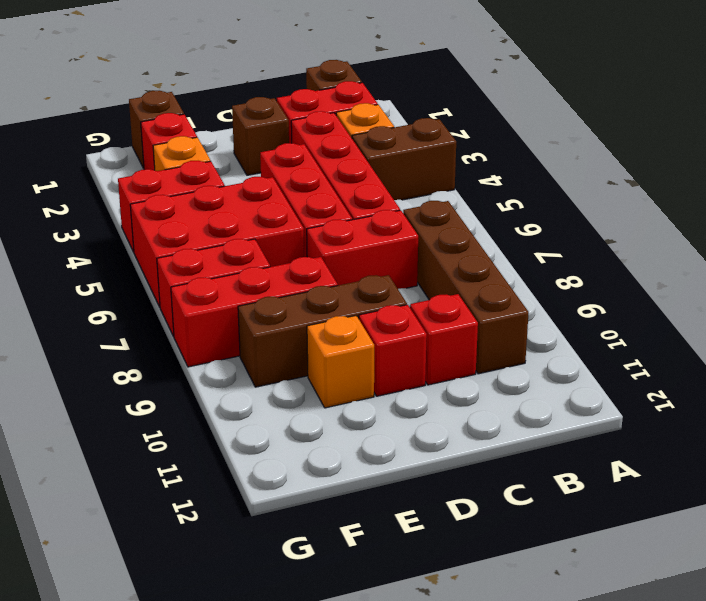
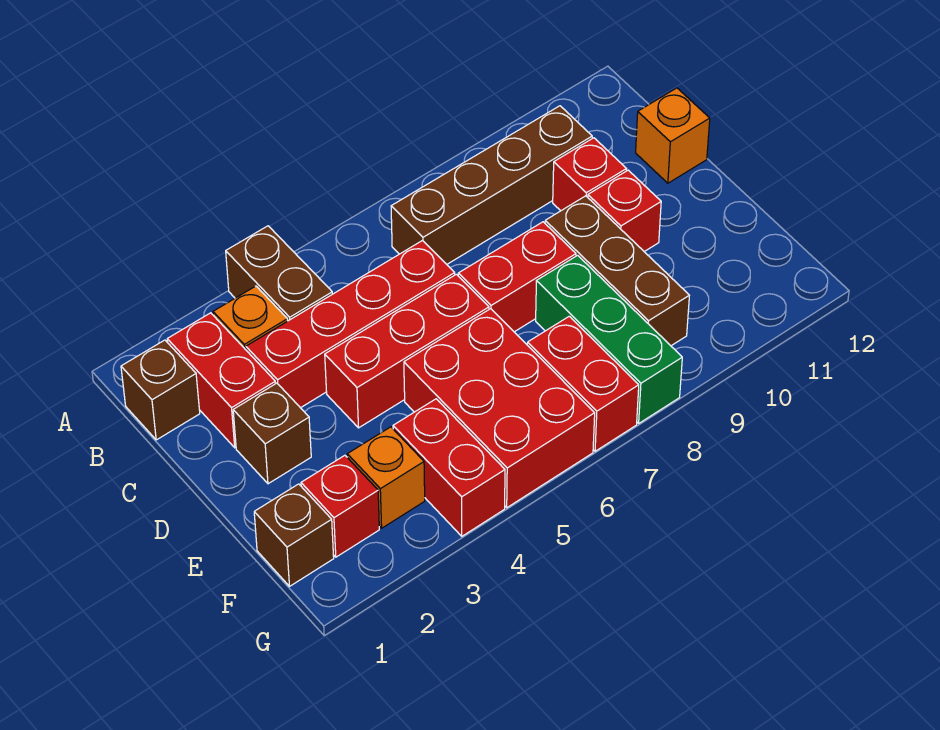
red brick C7:D7 level 1 -> red brick D7:D8 level 1
red brick E8:G8 level 1 -> green brick E8:G8 level 1
orange brick E10 level 1 -> orange brick C12 level 1

